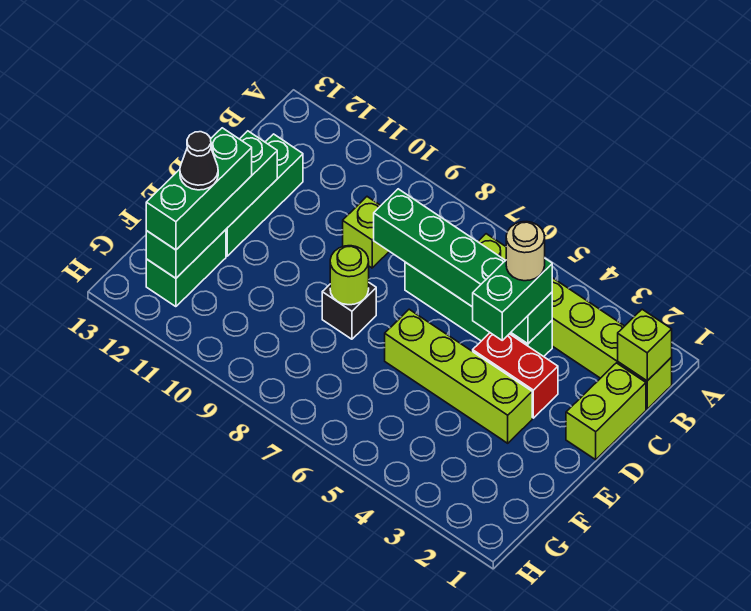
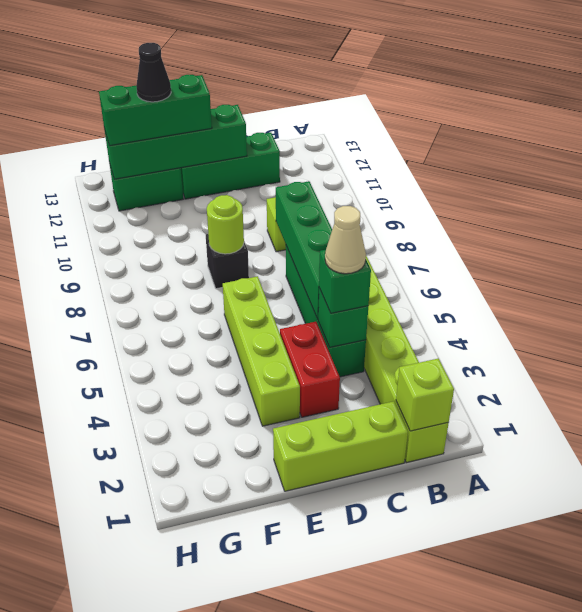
lime brick C1:D1 level 1 -> lime brick C1:E1 level 1
green brick C4:D4 level 3 -> green brick C4 level 3
tan round brick C4 level 4 -> tan cone C4 level 4

